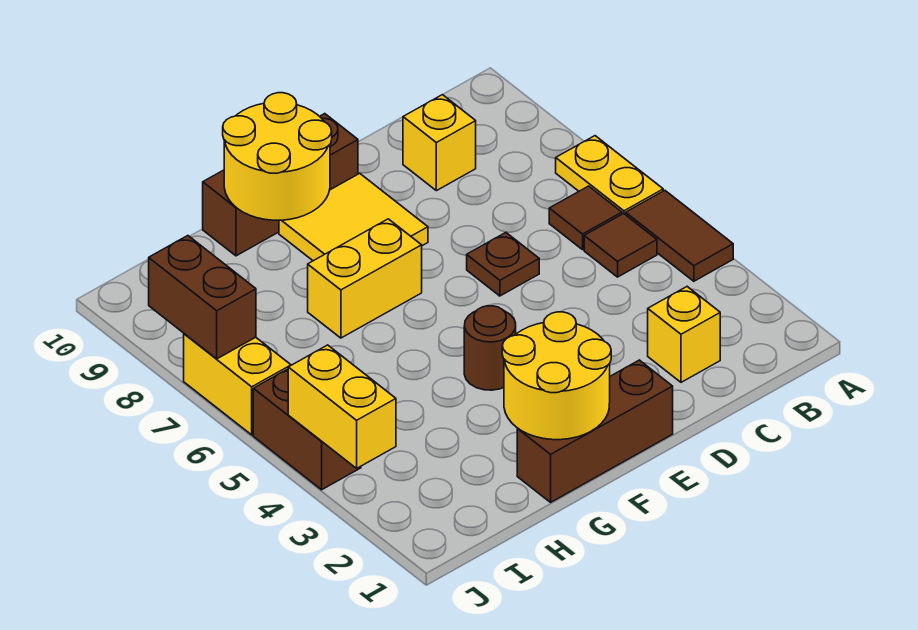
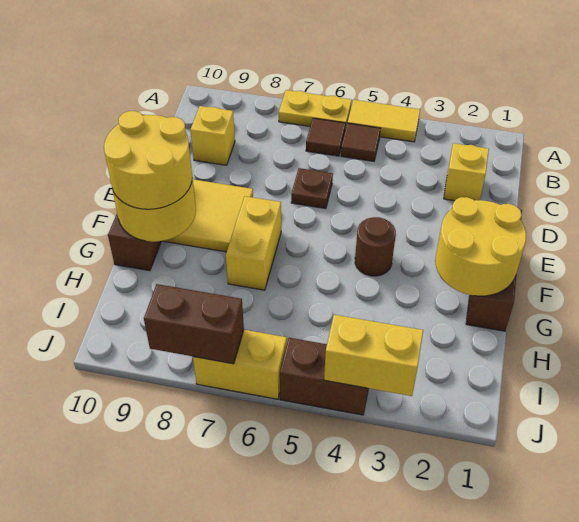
brown tile A4:A5 level 1 -> yellow tile A4:A5 level 1
none -> yellow round brick F9:G10 level 3

